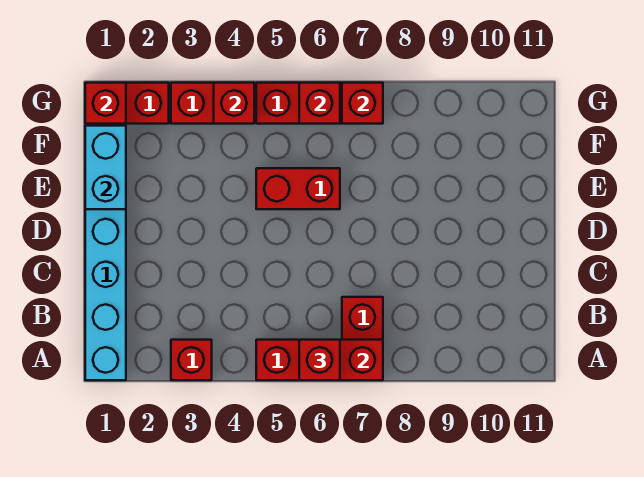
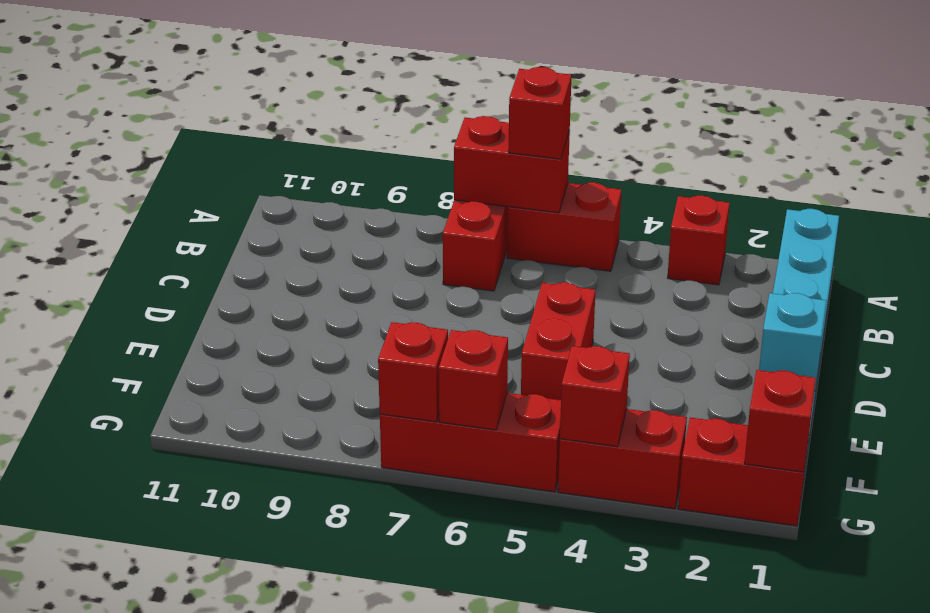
cyan brick E1:F1 level 2 -> cyan brick E1 level 2
red brick E5:E6 level 1 -> red brick D5:E5 level 1

